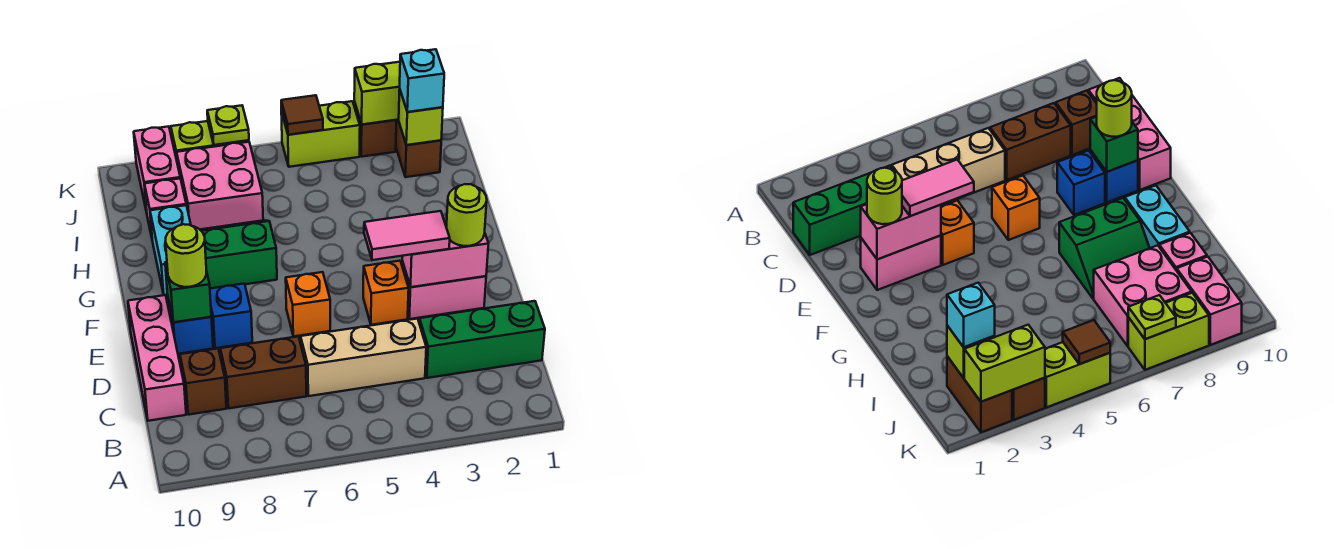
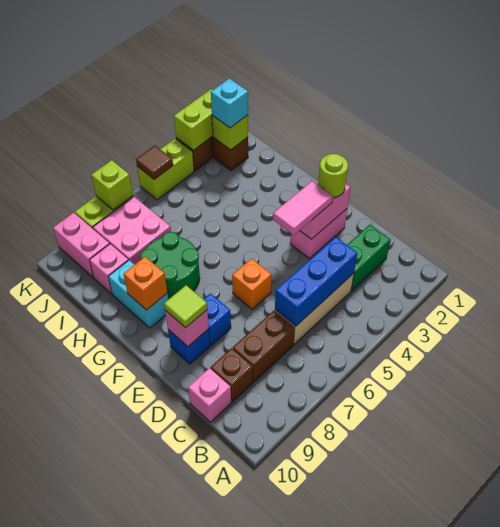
green brick C1:C3 level 1 -> green brick C2:C3 level 1
none -> blue brick C4:C6 level 2
pink brick C10:E10 level 1 -> pink brick C10 level 1
orange brick E4 level 1 -> orange brick G9 level 2
green brick E9 level 2 -> pink brick E9 level 2
lime round brick E9 level 3 -> lime tile E9 level 3
green slope G7:H8 level 1 top G -> green round brick G7:H8 level 1
lime plate K7 level 2 -> lime brick K7 level 2

